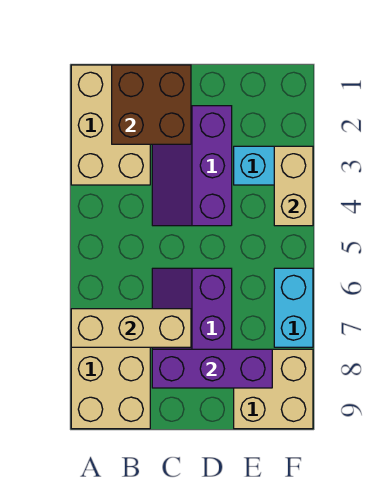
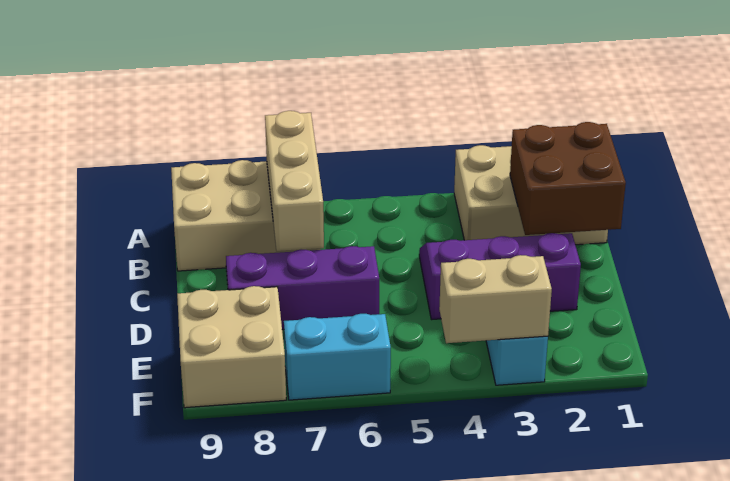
purple brick C8:E8 level 2 -> none

